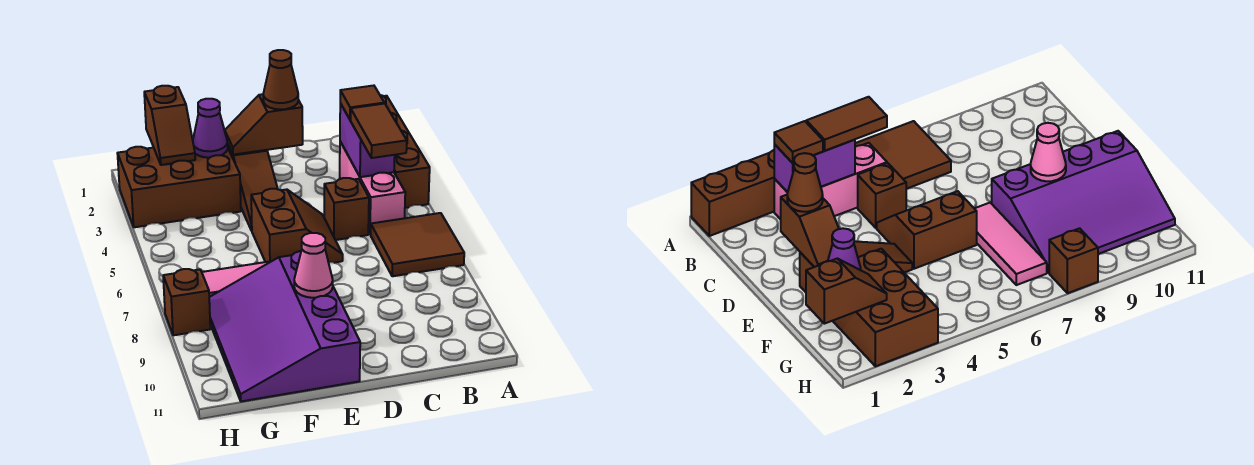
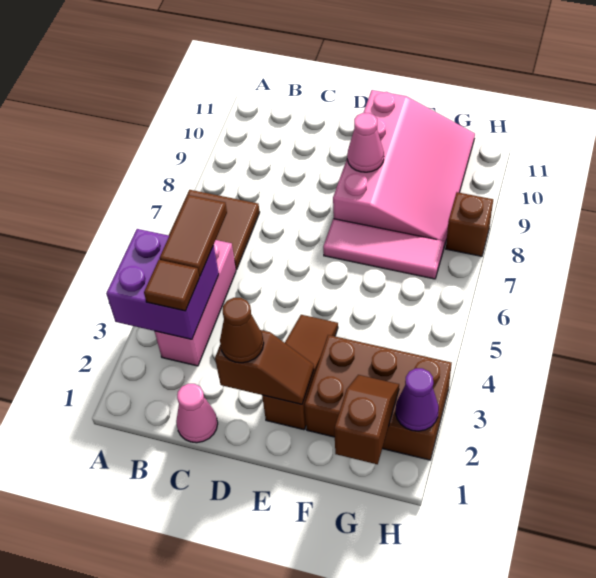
brown brick A1:A4 level 1 -> none
purple brick B3:B4 level 2 -> purple brick A3:B4 level 2
none -> pink cone C1 level 1
brown brick C5 level 1 -> none
brown slope D5:E6 level 1 top E -> none
purple slope E8:G11 level 1 top E -> pink slope E8:G11 level 1 top E
purple cone F2 level 2 -> purple cone H2 level 2

